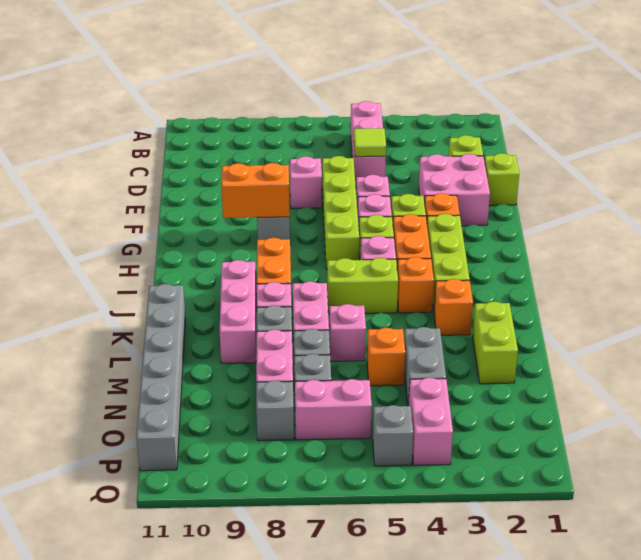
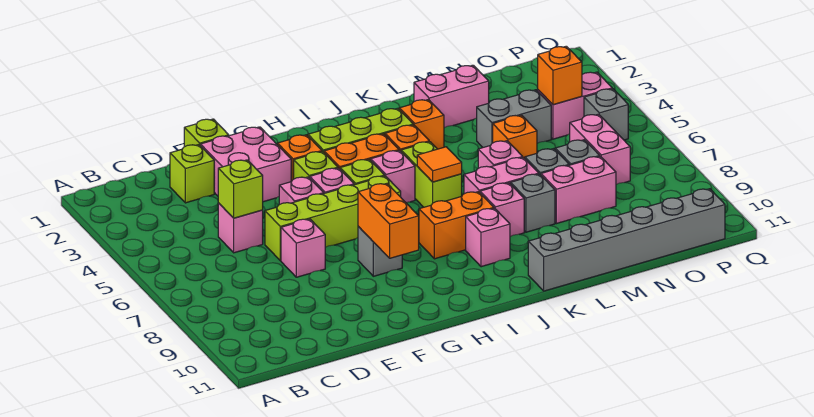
pink brick B5:D5 level 1 -> pink brick D5 level 1
lime tile D5 level 2 -> lime brick D5 level 2
none -> orange tile J6 level 2
pink brick J9:L9 level 1 -> pink brick J9 level 1
lime brick L2:M2 level 1 -> pink brick L2:M2 level 1
none -> orange brick O4 level 2
grey brick O8 level 1 -> none

